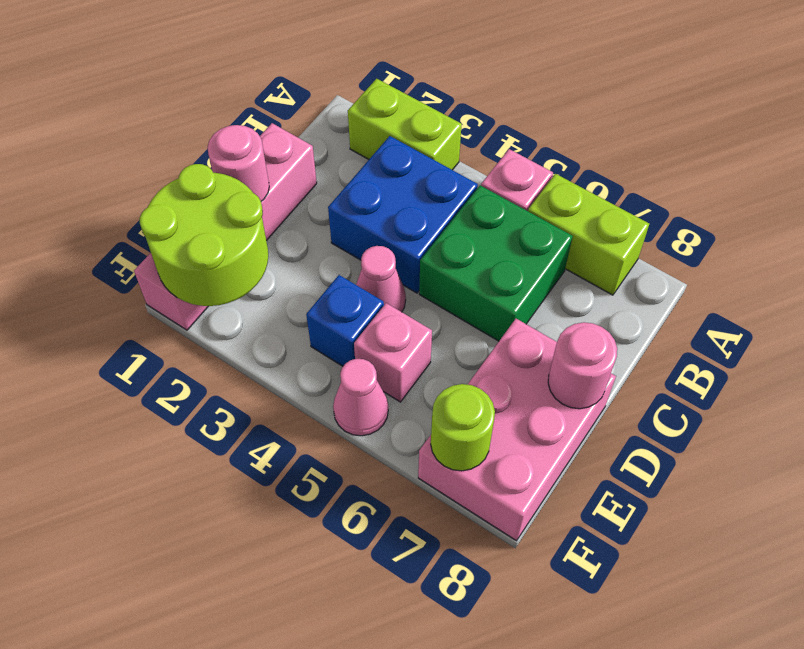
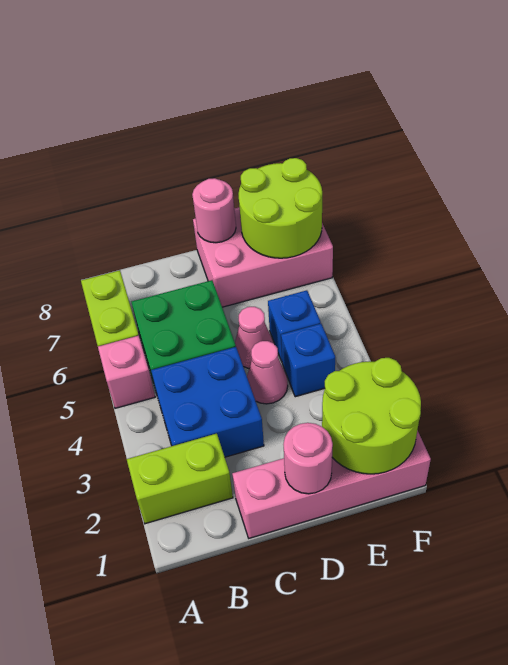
lime brick A2:A3 level 1 -> lime brick A2:B2 level 1
pink brick E5 level 1 -> blue brick E5 level 1
pink cone F5 level 1 -> pink cone D5 level 1
lime round brick F7 level 2 -> lime round brick E7:F8 level 2

